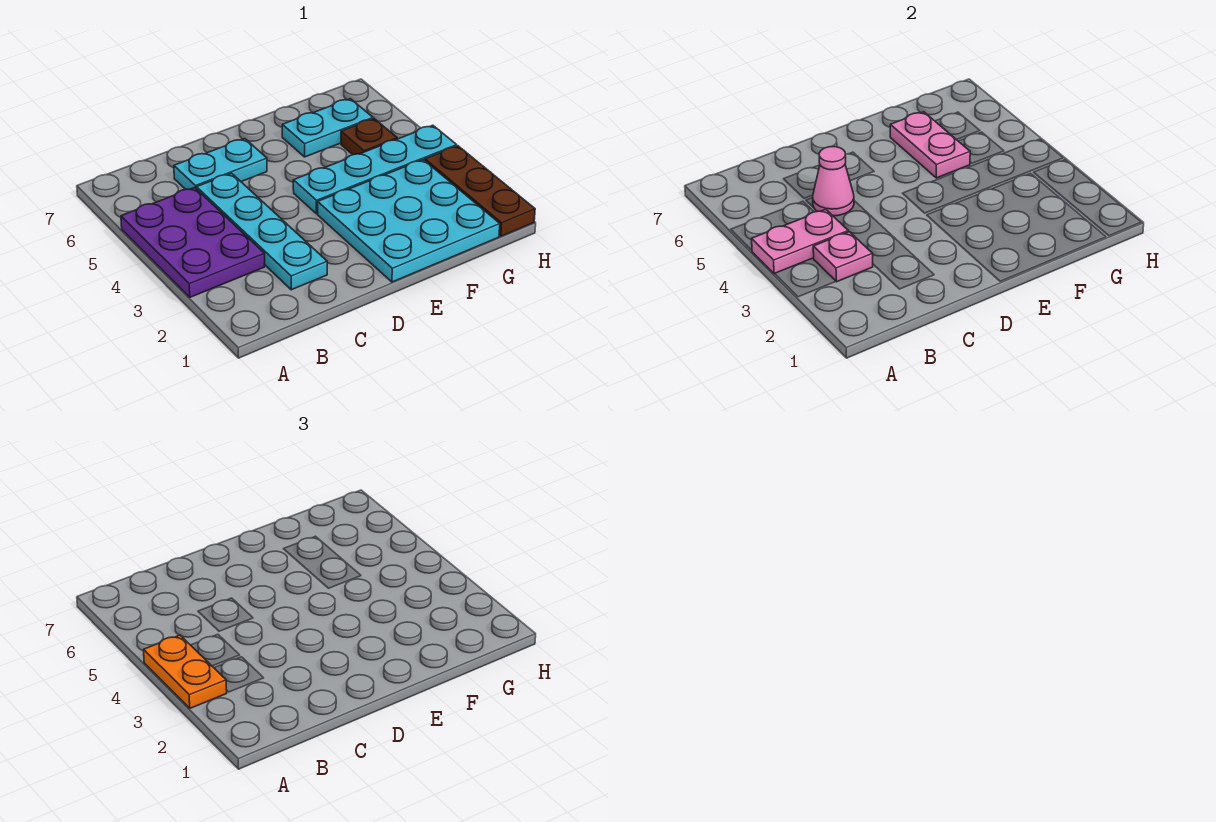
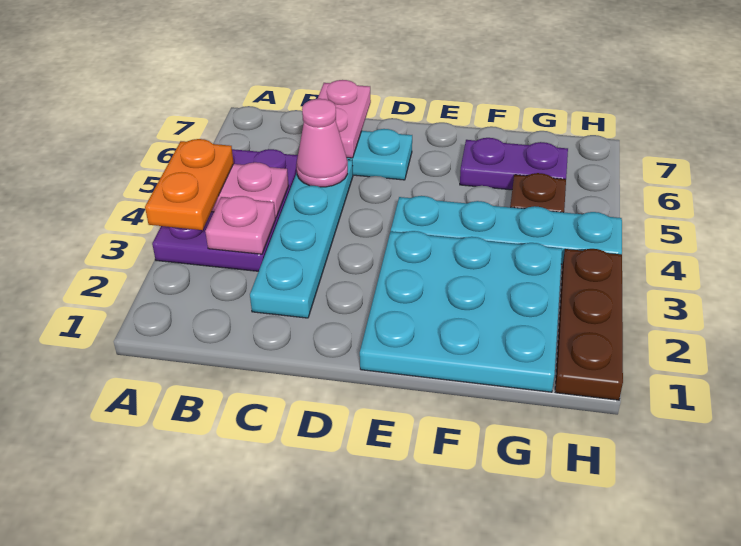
pink plate F5:F6 level 2 -> pink plate C6:C7 level 2
cyan plate F6:G6 level 1 -> purple plate F6:G6 level 1

